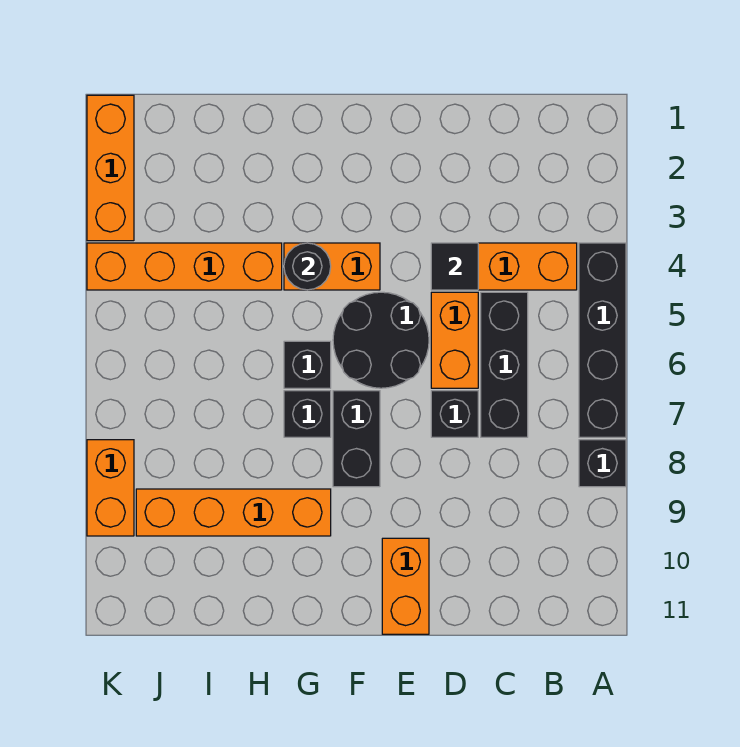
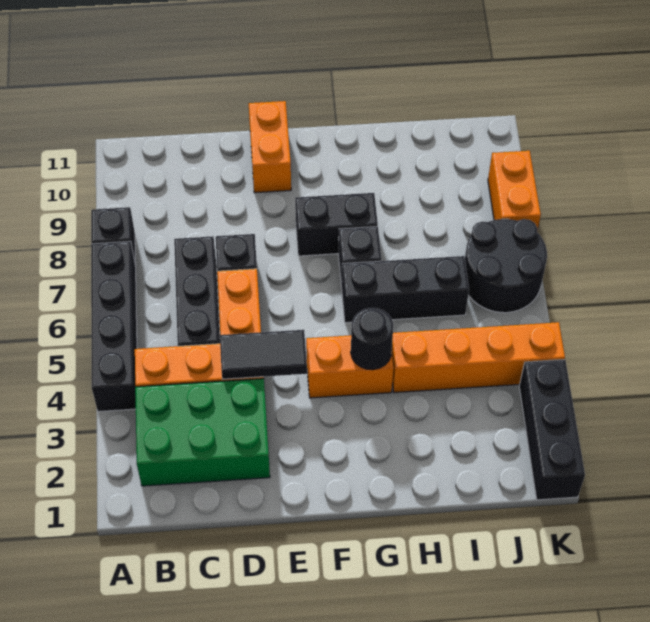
none -> green brick B2:D3 level 1
black tile D4 level 2 -> black tile D4:E4 level 2
black round brick E5:F6 level 1 -> black round brick J6:K7 level 1
black brick F7:F8 level 1 -> black brick F8:G8 level 1
black brick G6 level 1 -> black brick G6:I6 level 1
orange brick G9:J9 level 1 -> none
orange brick K1:K3 level 1 -> black brick K1:K3 level 1

